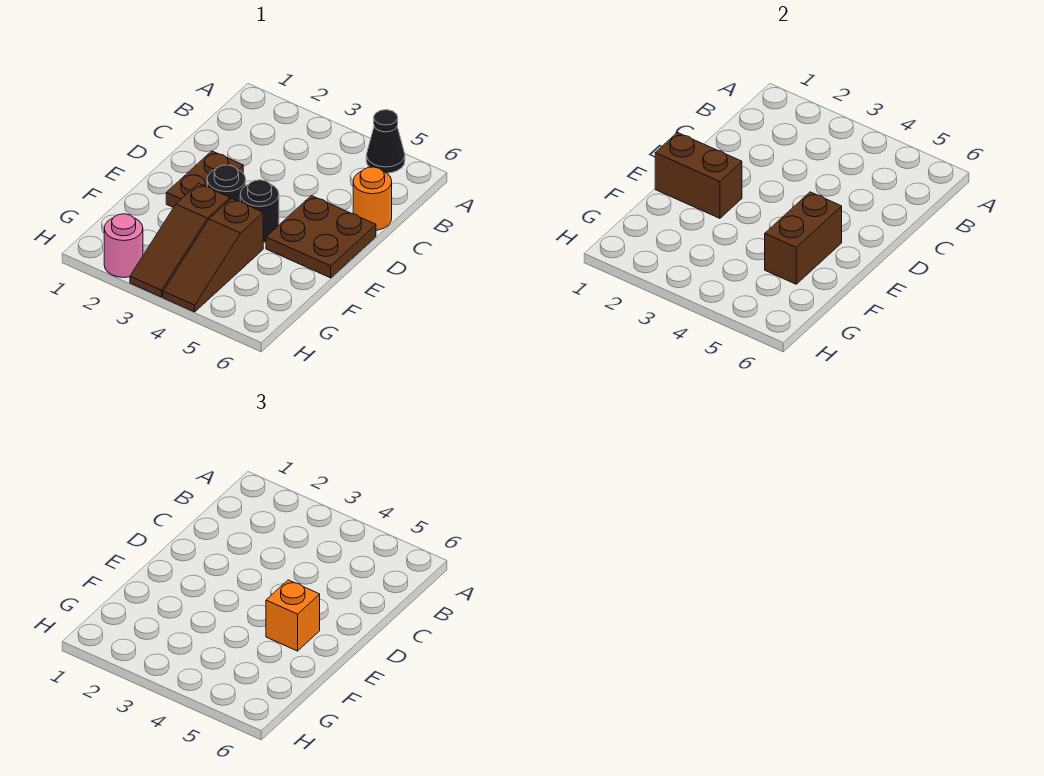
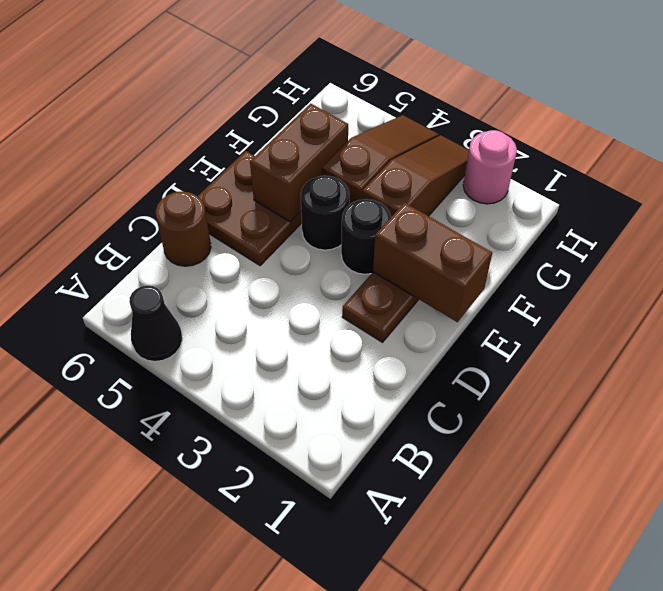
orange round brick C6 level 1 -> brown round brick C6 level 1
orange brick E5 level 3 -> none

